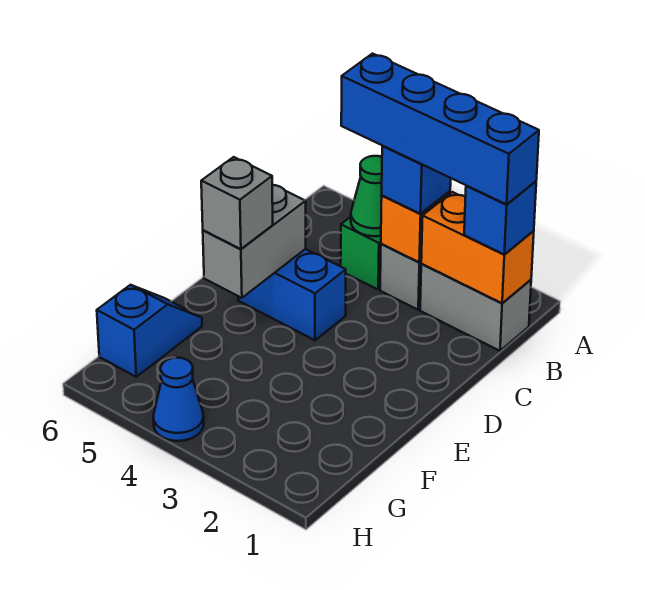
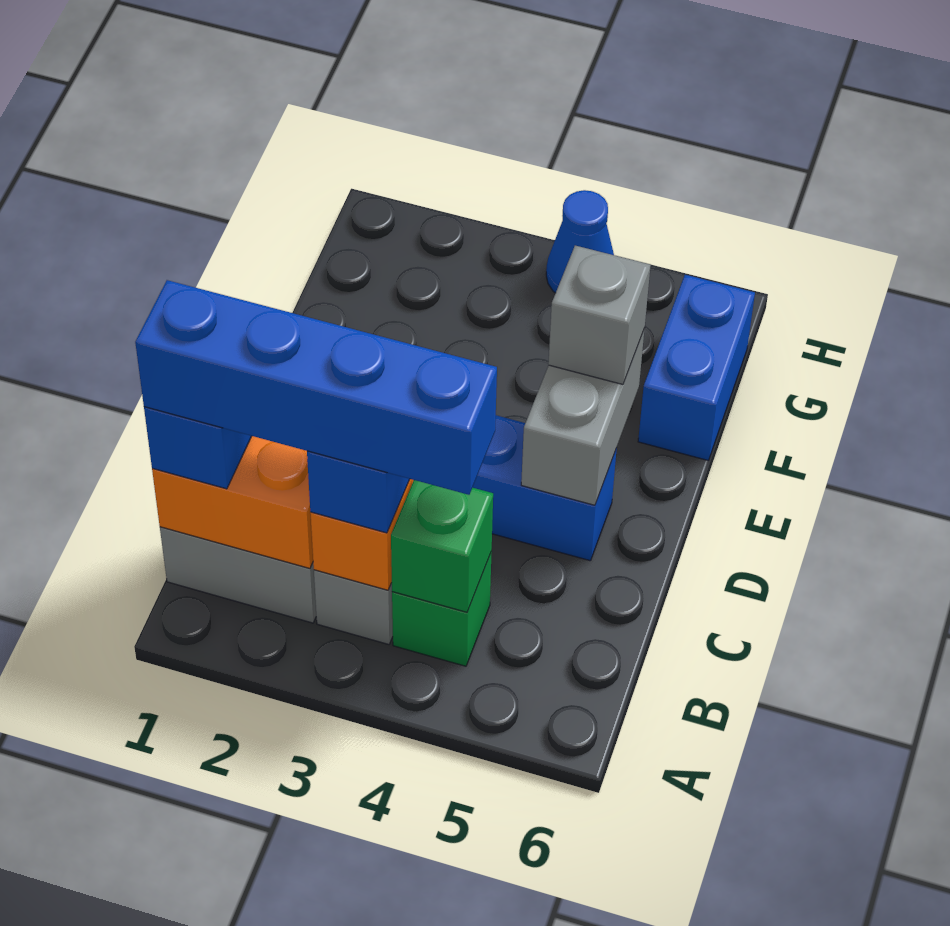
green cone B4 level 2 -> green brick B4 level 2
blue slope F6:G6 level 1 top G -> blue brick F6:G6 level 1

